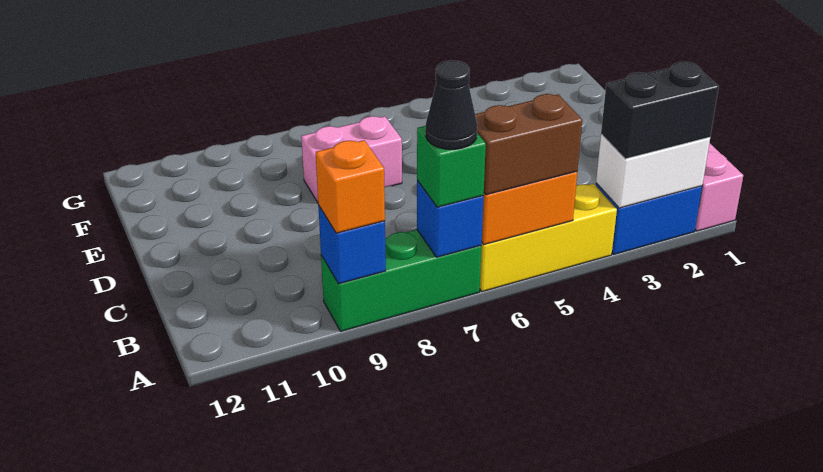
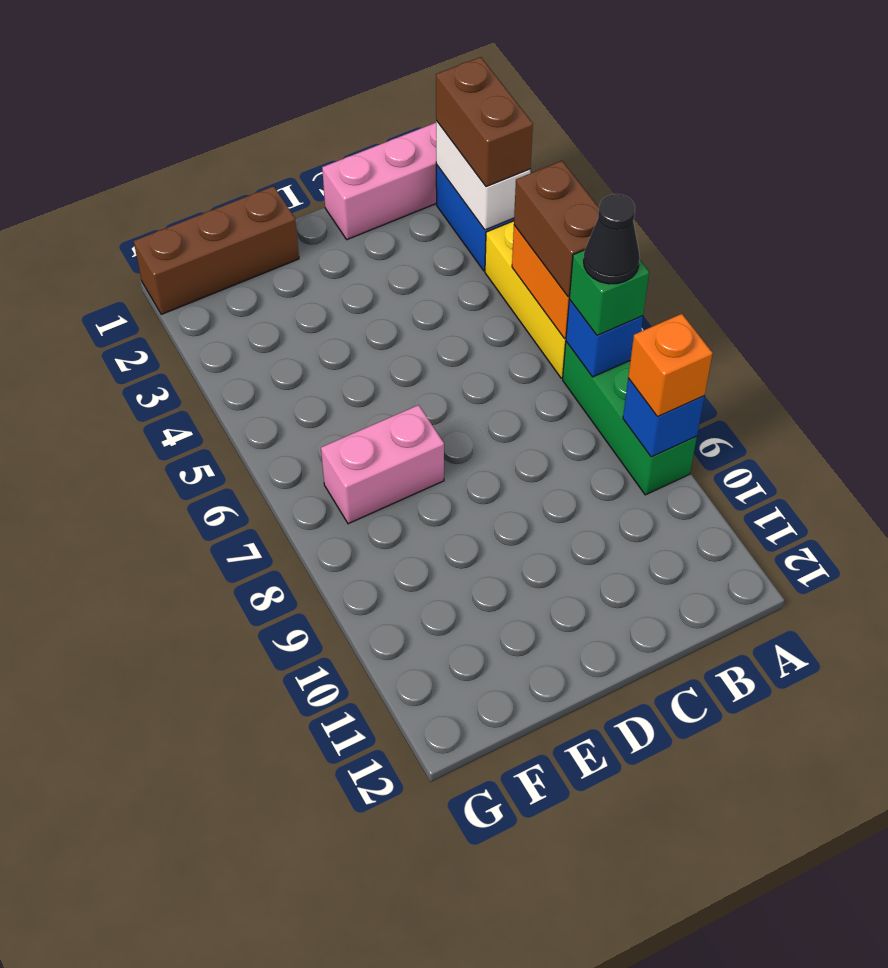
black brick A2:A3 level 3 -> brown brick A2:A3 level 3
none -> brown brick E1:G1 level 1
pink brick E7:E8 level 1 -> pink brick E7:F7 level 1

